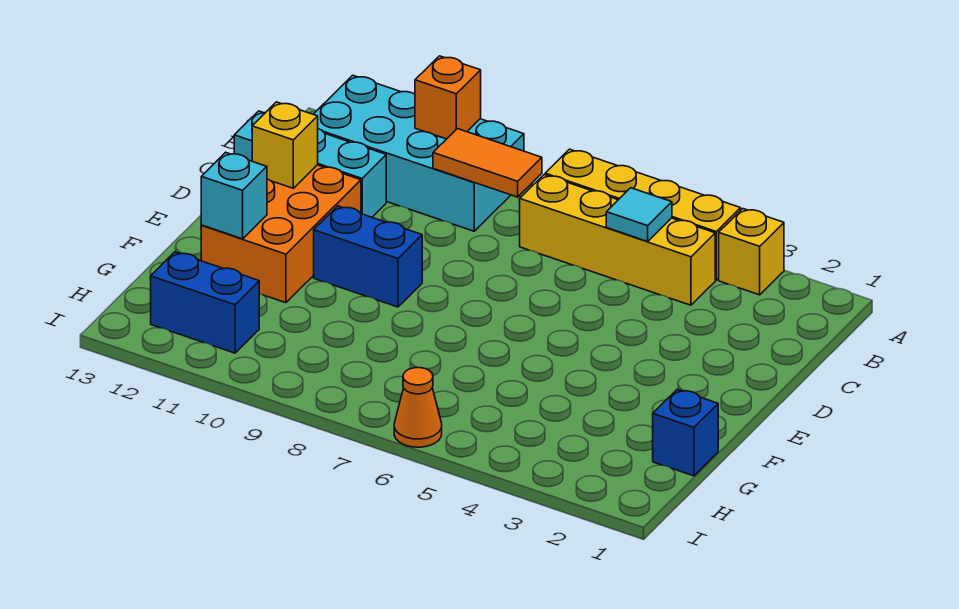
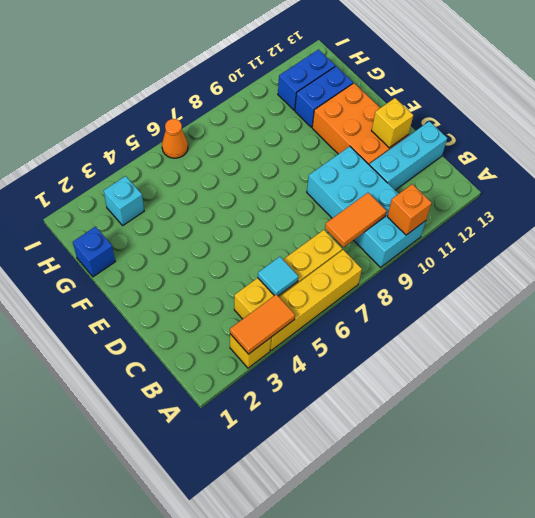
none -> orange tile A3:A4 level 2
cyan brick A9:B12 level 1 -> cyan brick A9:D10 level 1
blue brick E9:E10 level 1 -> blue brick G11:G12 level 1
cyan brick F12 level 2 -> cyan brick H3 level 1

